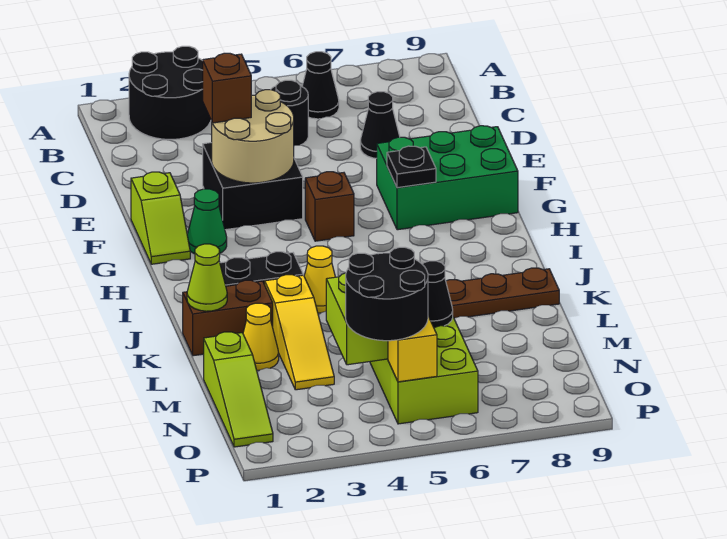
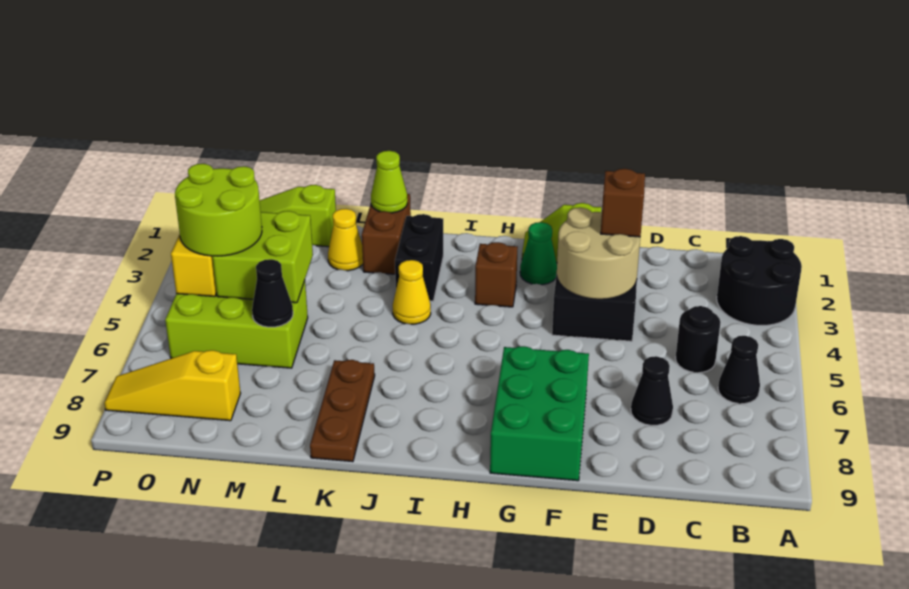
brown brick G5 level 1 -> brown brick H3 level 1
black plate G7 level 2 -> none
yellow slope K3:M3 level 1 top K -> yellow slope N8:P8 level 1 top N
black round brick N4:O5 level 3 -> lime round brick N4:O5 level 3

